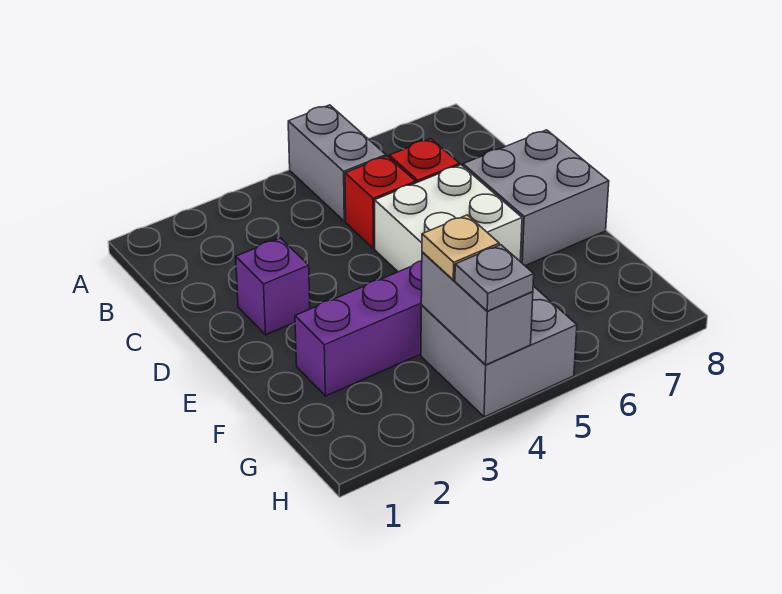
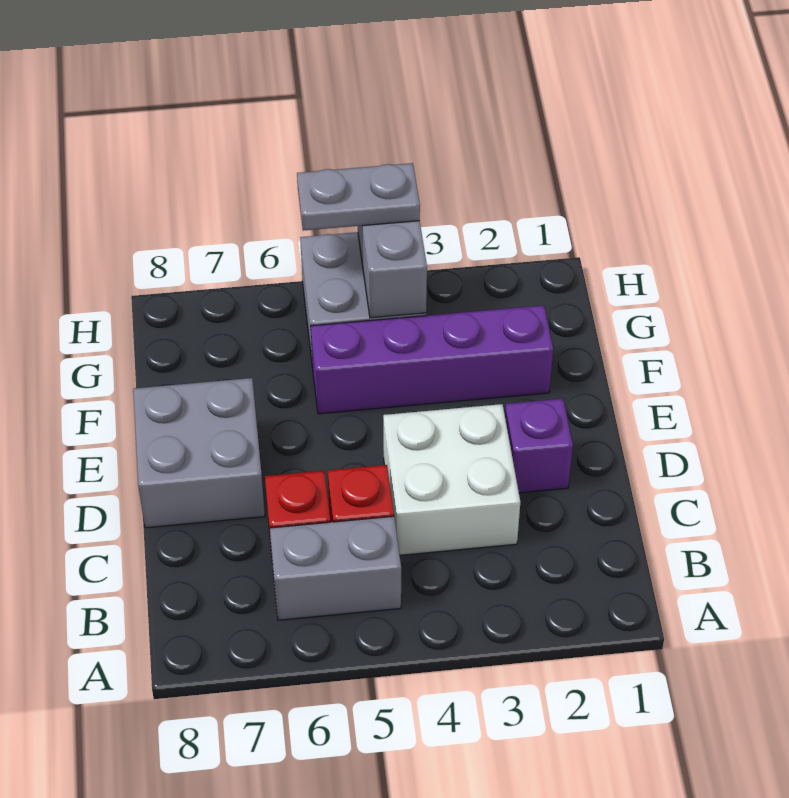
grey brick A5:B5 level 1 -> grey brick B5:B6 level 1
white brick D5:E6 level 1 -> white brick C3:D4 level 1
tan plate G4 level 3 -> none
grey plate H4 level 3 -> grey plate H4:H5 level 3

